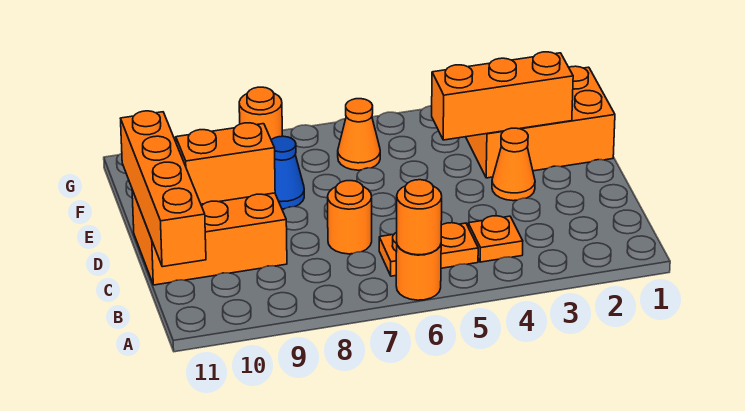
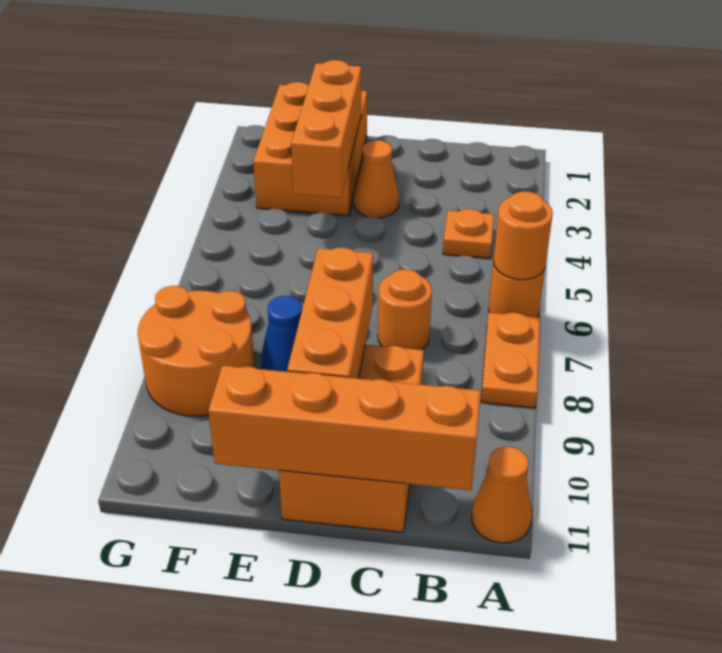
orange plate B5:B6 level 1 -> orange plate A7:A8 level 1
orange brick D9:D10 level 2 -> orange brick D8:D10 level 2
orange cone F6 level 1 -> orange cone A11 level 1
orange round brick G8 level 1 -> orange round brick F8:G9 level 1

